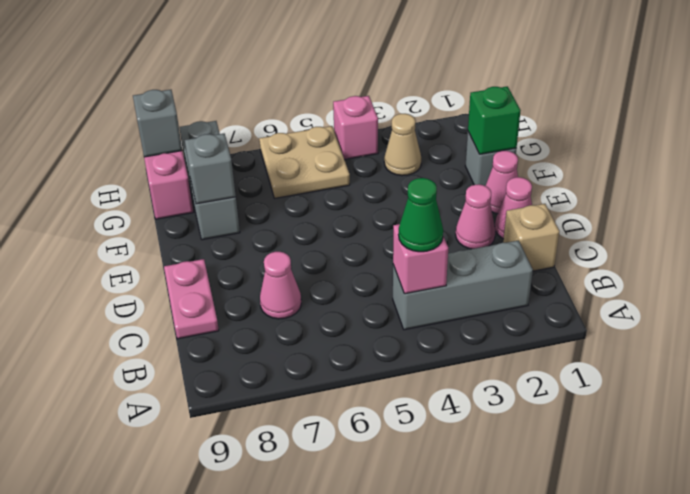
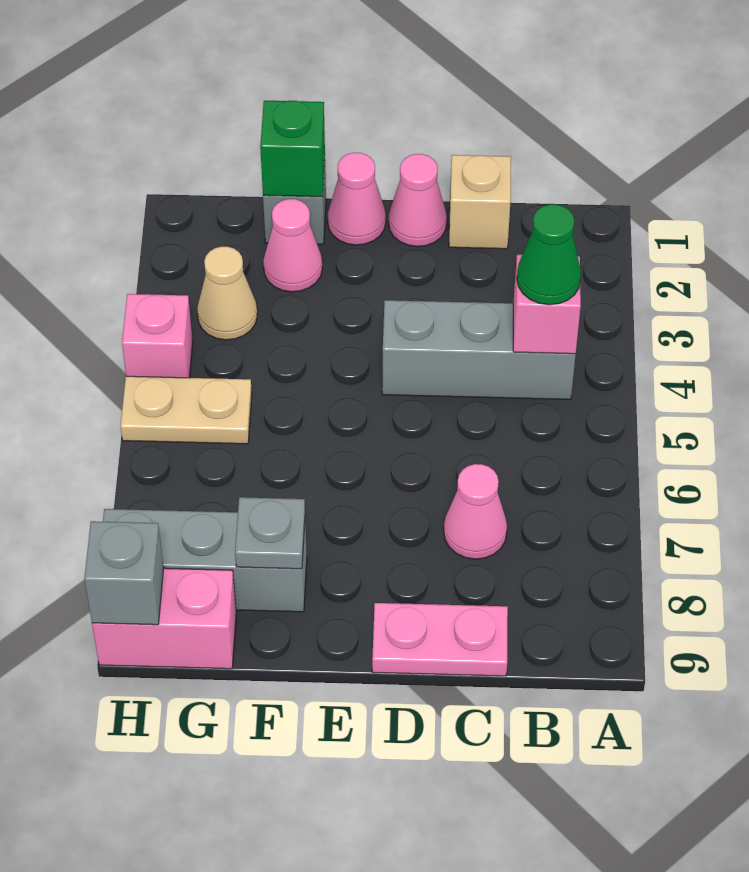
grey brick B2:B4 level 1 -> grey brick B4:D4 level 1
pink cone D2 level 1 -> pink cone F2 level 1
grey brick F8 level 2 -> grey plate F8 level 2
tan plate G5:H6 level 1 -> tan plate G5:H5 level 1

